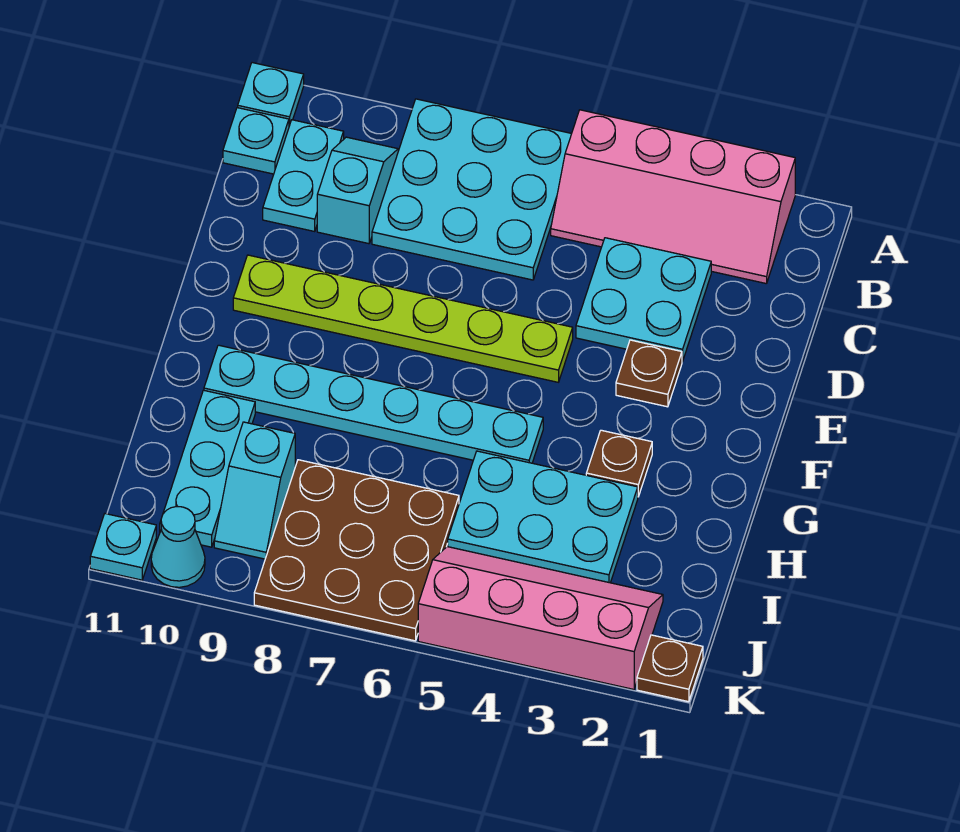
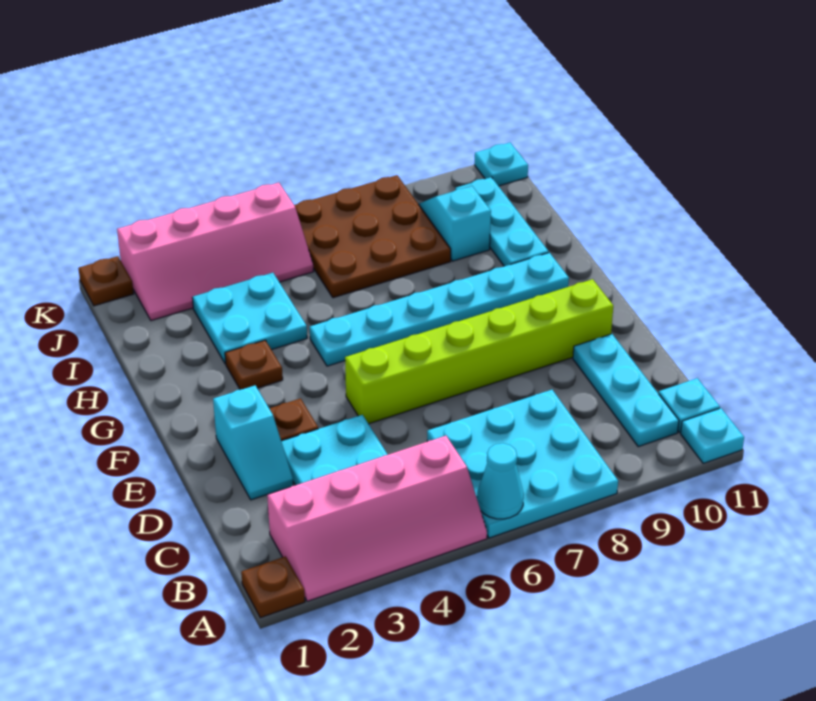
none -> brown plate A1 level 1
pink slope A2:B5 level 1 top A -> pink slope A2:B5 level 1 top B
cyan slope B9:C9 level 1 top C -> cyan slope D2:E2 level 1 top E
cyan plate B10:C10 level 1 -> cyan plate B10:D10 level 1
lime plate E5:E10 level 1 -> lime brick E5:E10 level 1
cyan plate H3:I5 level 1 -> cyan plate H3:I4 level 1
cyan cone K10 level 1 -> cyan cone A6 level 2

